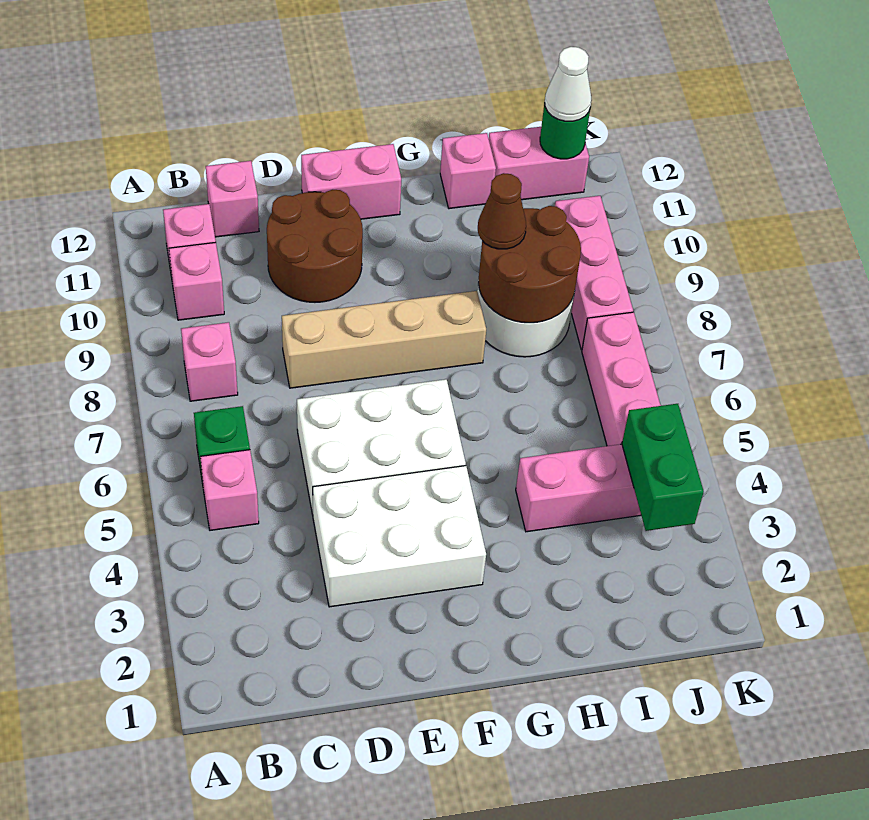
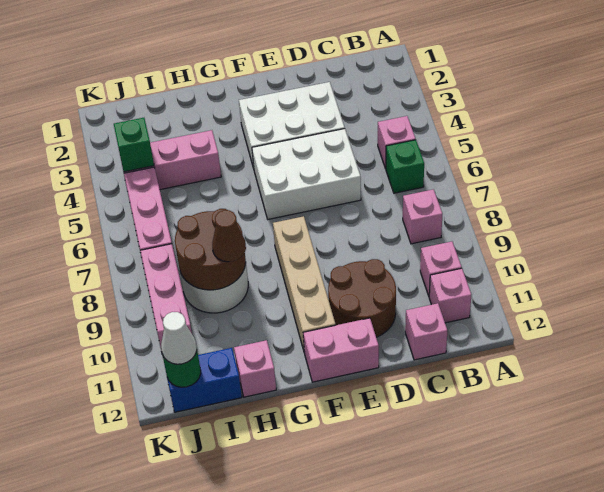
tan brick D8:G8 level 1 -> tan brick F8:F11 level 1
pink brick I12:J12 level 1 -> blue brick I12:J12 level 1
green brick J3:J4 level 2 -> green brick J4 level 2

